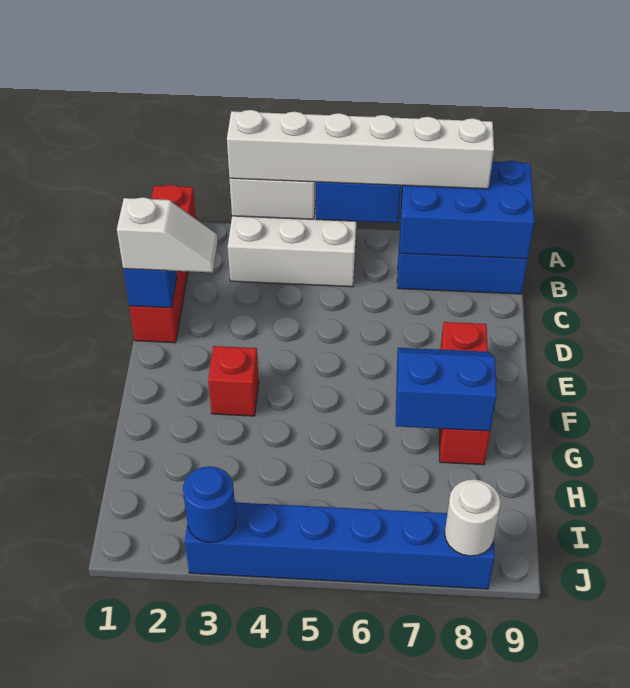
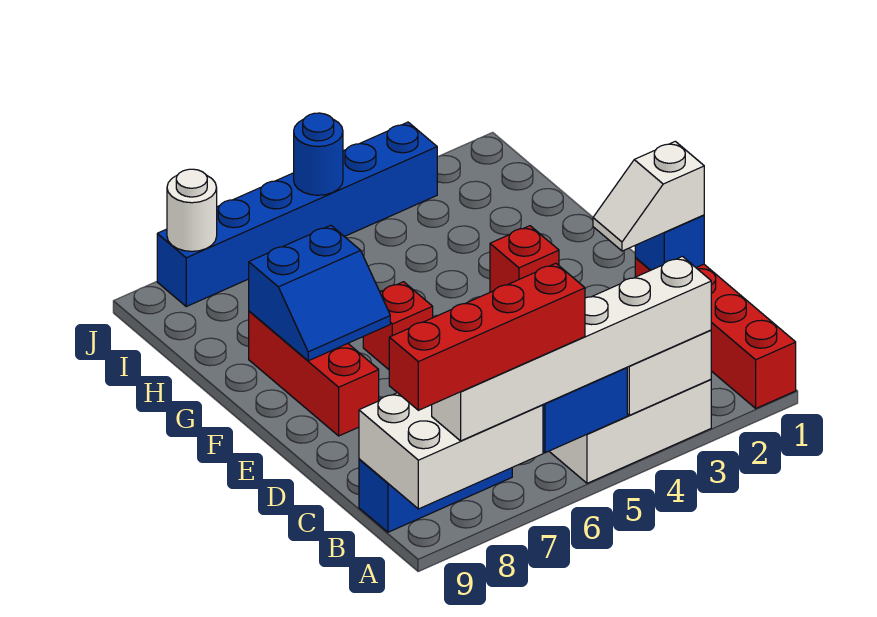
none -> red brick A6:A9 level 4
blue brick A7:B9 level 2 -> white brick A7:B9 level 2
none -> red brick F6 level 1
blue round brick J3 level 2 -> blue round brick J5 level 2

